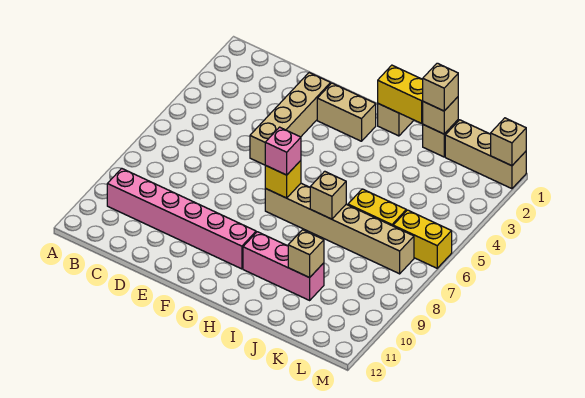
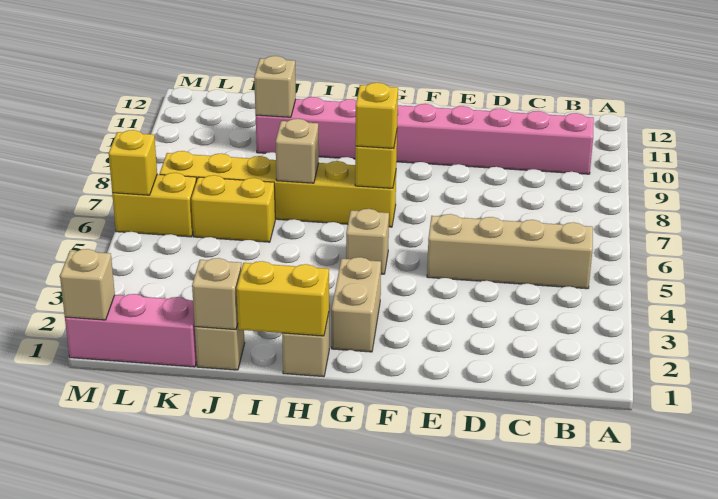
tan brick E2:E5 level 1 -> tan brick B5:E5 level 1
tan brick F2:G2 level 1 -> tan brick G2:G3 level 1
tan brick G7:L7 level 1 -> yellow brick G7:L7 level 1
pink brick G7 level 3 -> yellow brick G7 level 3
tan brick J1 level 3 -> tan brick G5 level 1
tan brick K1:M1 level 1 -> pink brick K1:M1 level 1
none -> yellow brick M6 level 2

